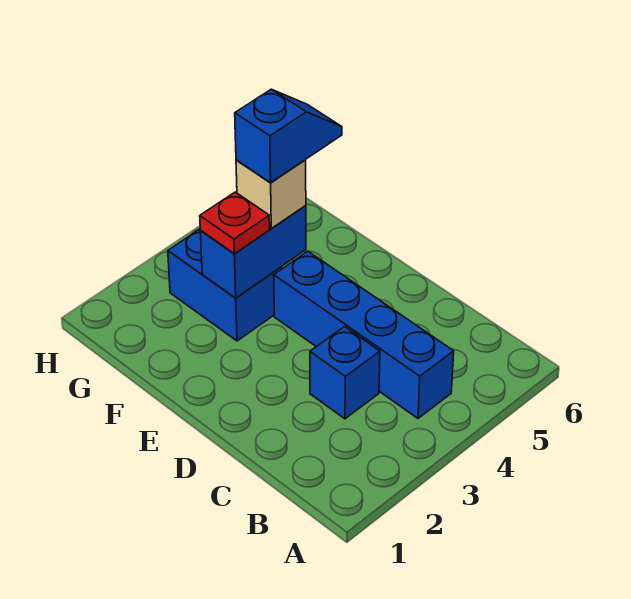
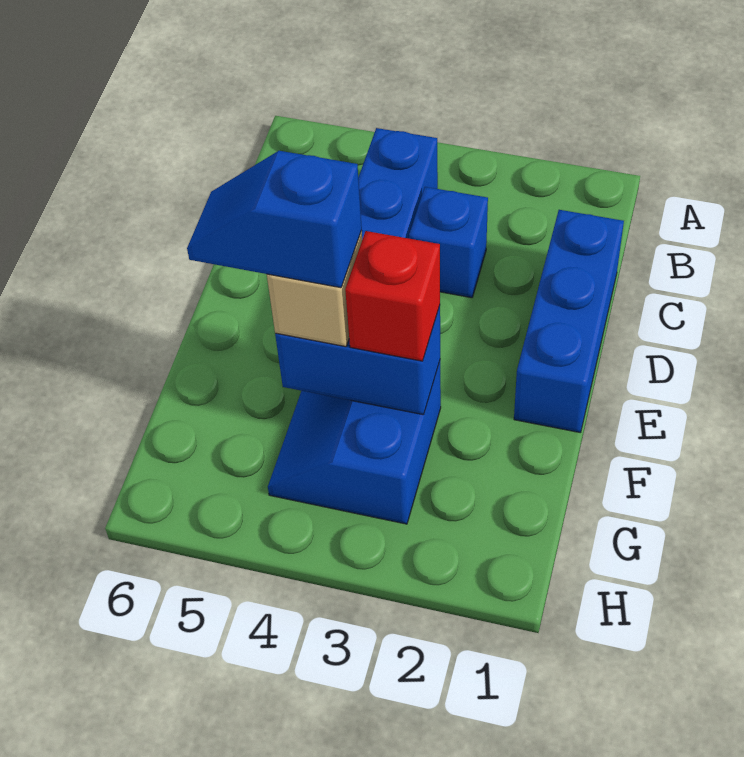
none -> blue brick C1:E1 level 1
red plate F3 level 3 -> red brick F3 level 3

